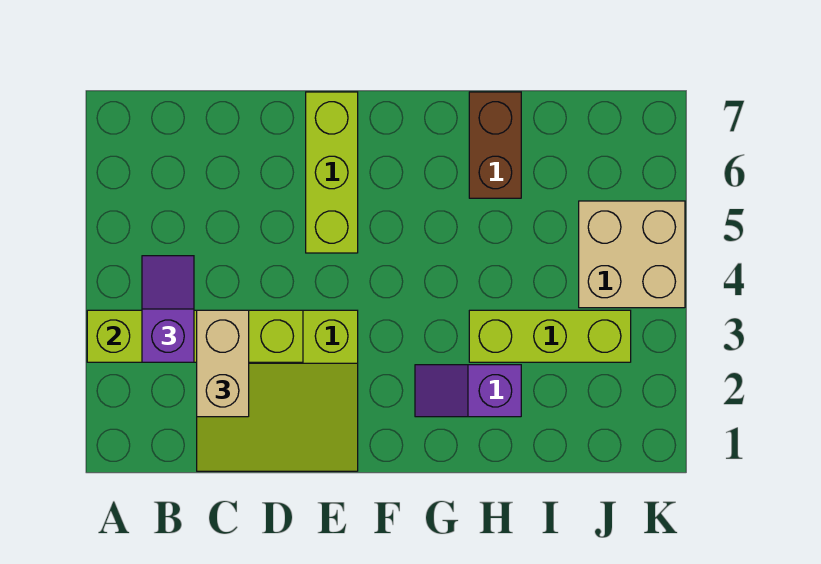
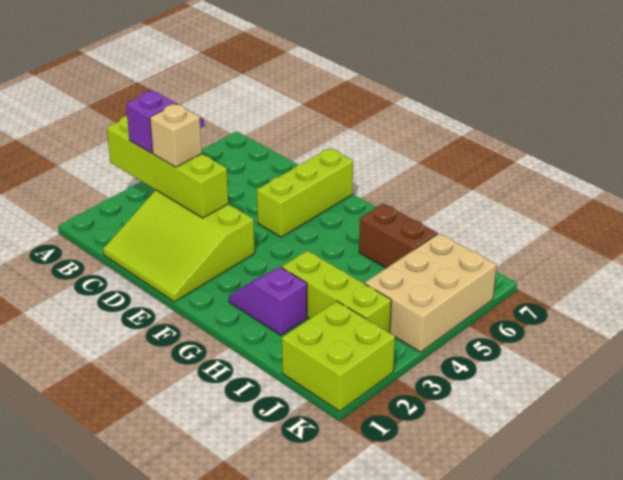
tan brick C2:C3 level 3 -> tan brick C3 level 3
brown brick H6:H7 level 1 -> brown brick H6:I6 level 1
none -> lime brick J1:K2 level 1
tan brick J4:K5 level 1 -> tan brick J4:K6 level 1

